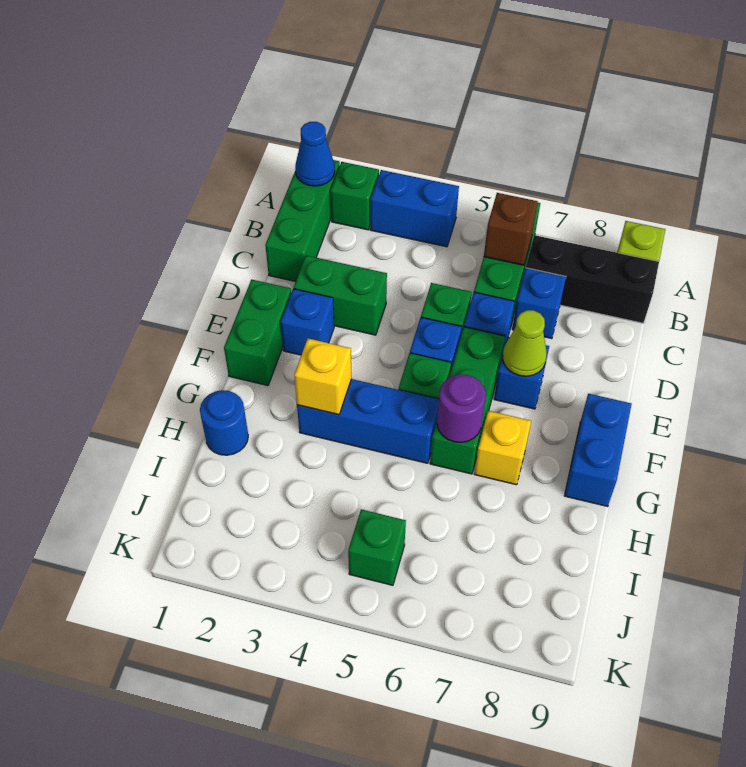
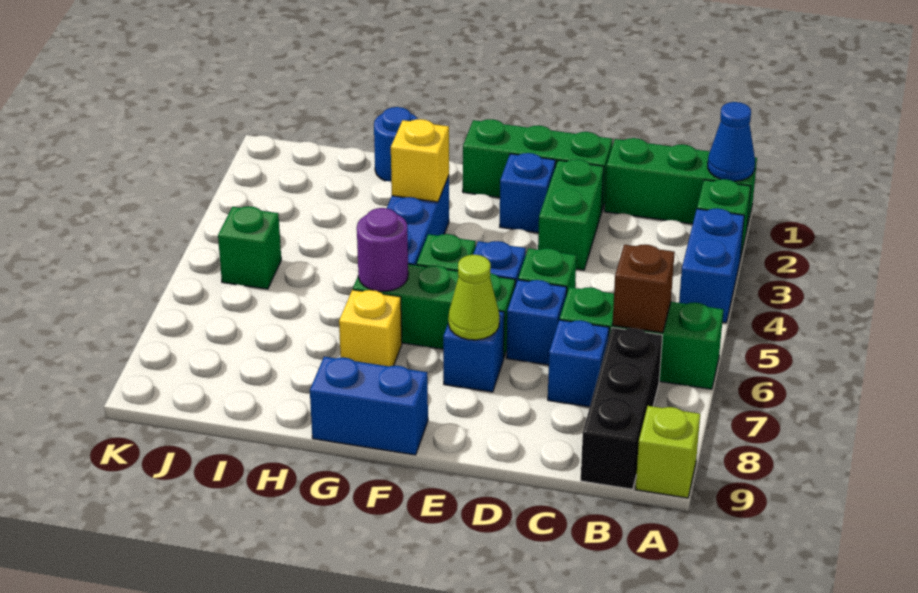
green brick E1:F1 level 1 -> green brick D1:F1 level 1

